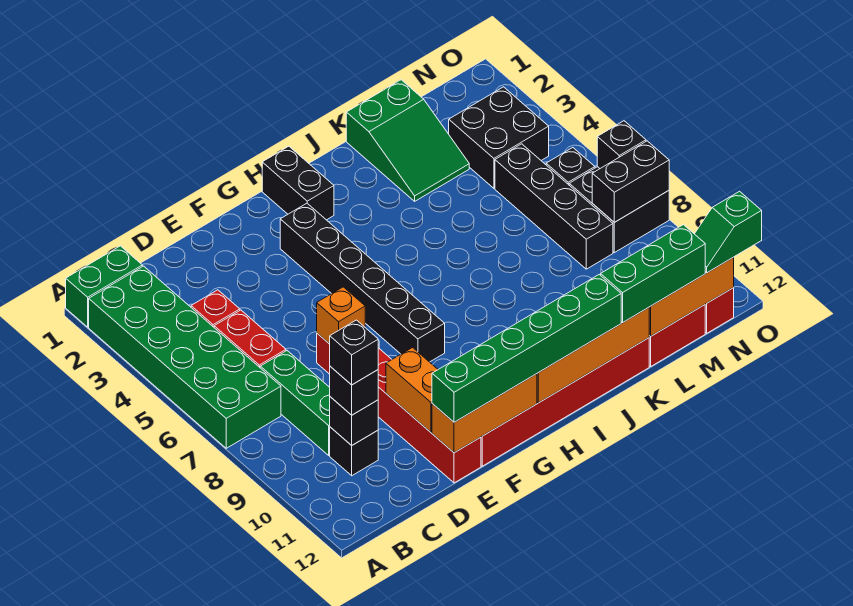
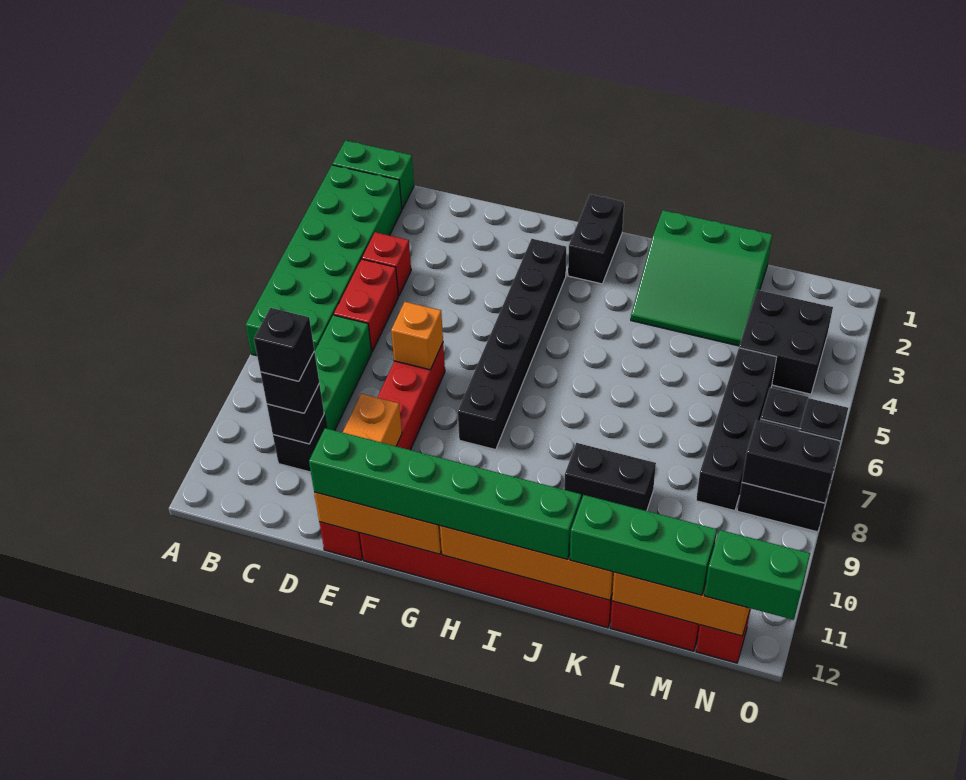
none -> black brick J9:K9 level 1
green slope K1:L3 level 1 top 1 -> green slope J1:L3 level 1 top 1
green slope N12:O12 level 3 top O -> green brick N12:O12 level 3

